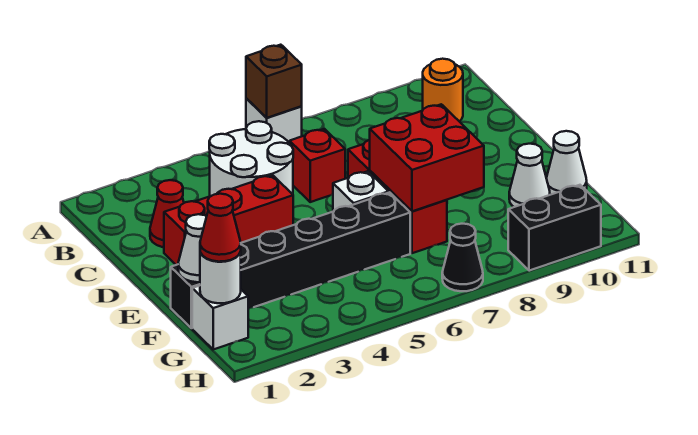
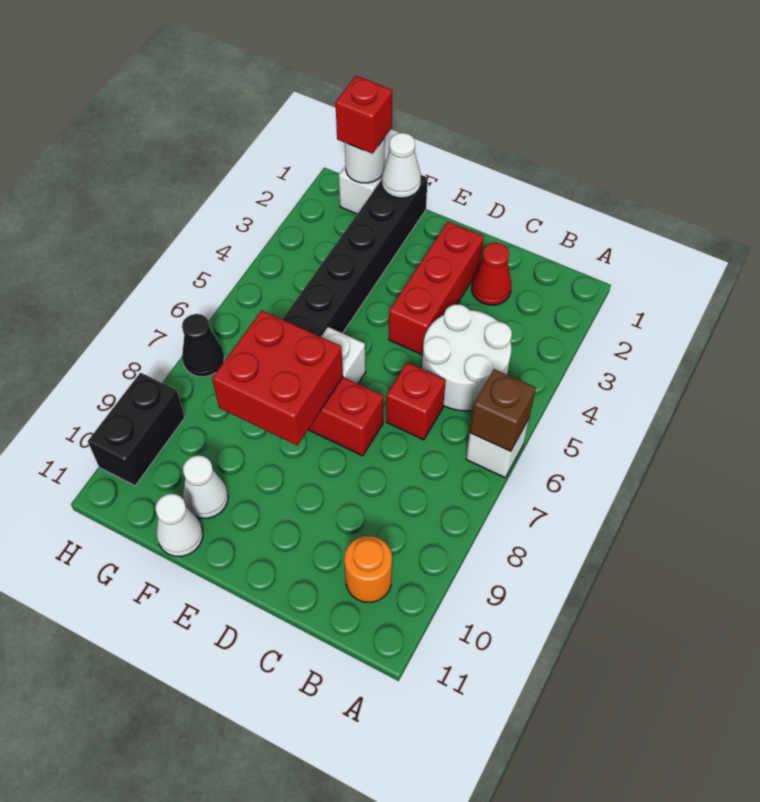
red cone G1 level 3 -> red brick G1 level 3

